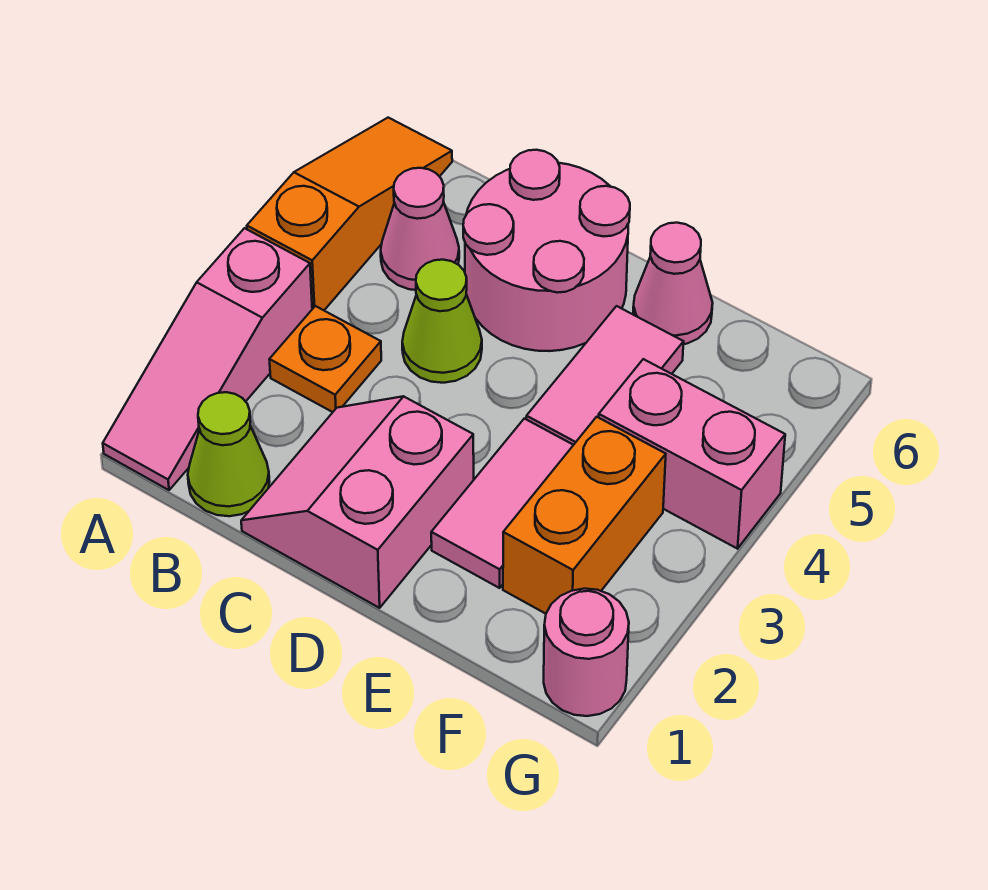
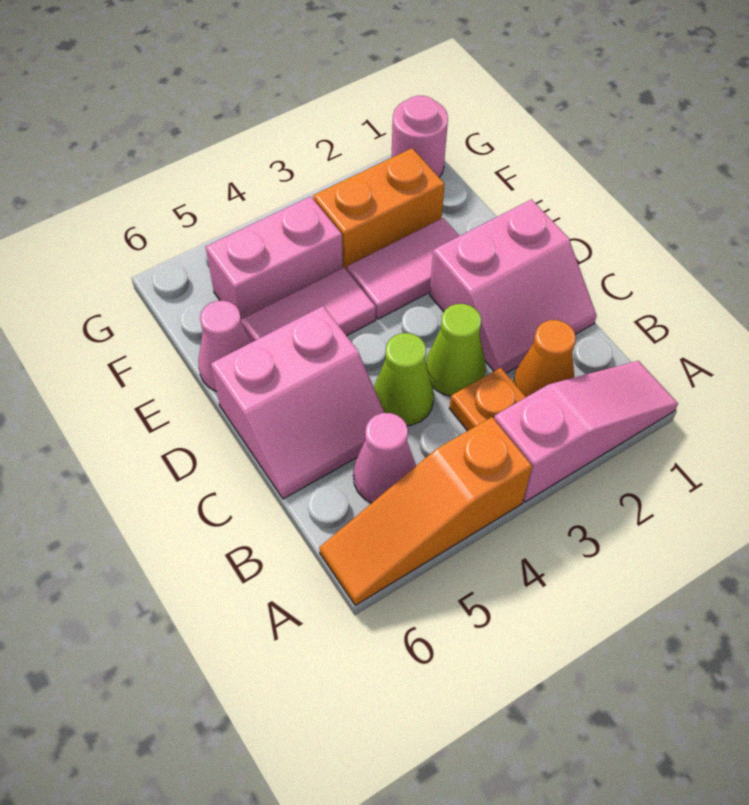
lime cone B1 level 1 -> lime cone C3 level 1
none -> orange cone B2 level 1
pink round brick C5:D6 level 1 -> pink slope C5:D6 level 1 top D
pink brick F4:G4 level 1 -> pink brick F4:F5 level 1

